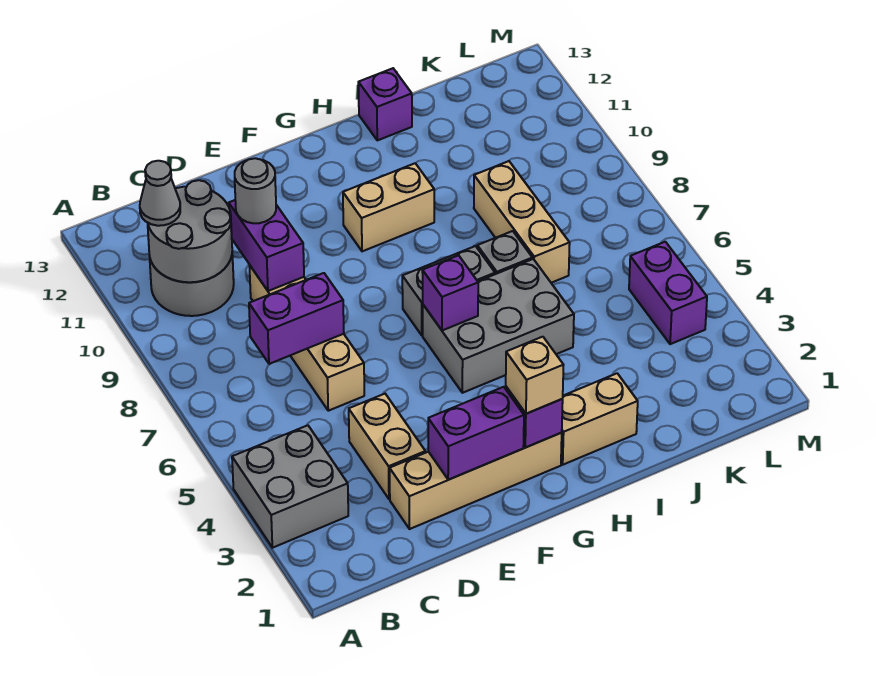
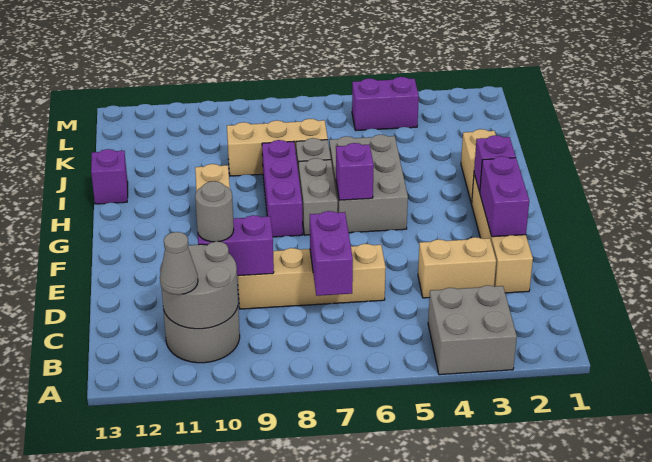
tan brick G2 level 3 -> none
none -> purple brick G8:I8 level 1

